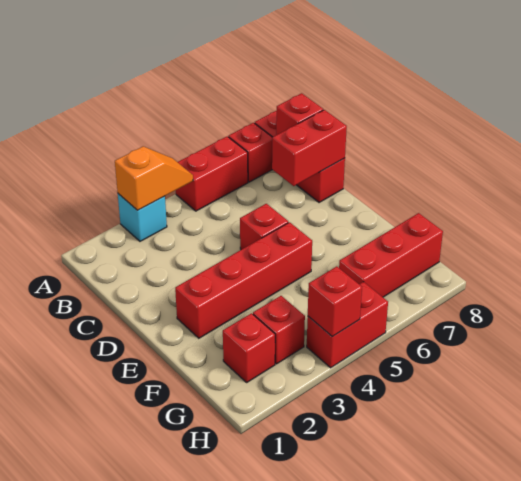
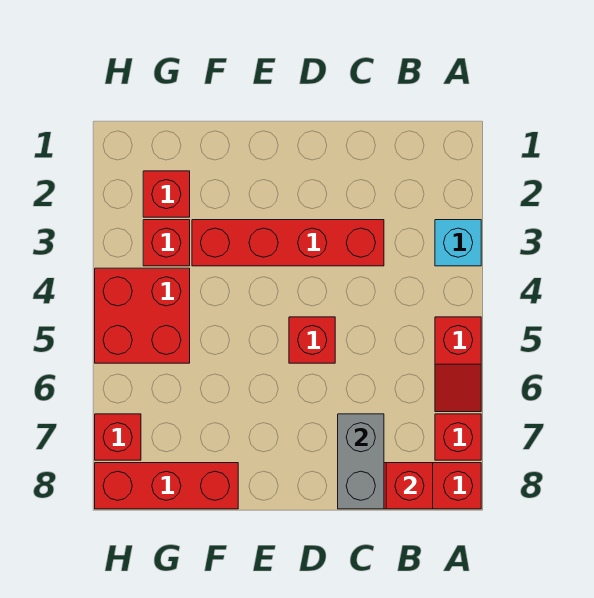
orange slope A3:A4 level 2 top 3 -> none
red brick A5:A6 level 1 -> red slope A5:A6 level 1 top 5
red brick C7:C8 level 2 -> grey brick C7:C8 level 2
red brick E2:E5 level 1 -> red brick C3:F3 level 1
red brick G6:G8 level 1 -> red brick F8:H8 level 1
red brick H4:H5 level 1 -> red brick G4:H5 level 1
red brick H4 level 2 -> red brick H7 level 1

